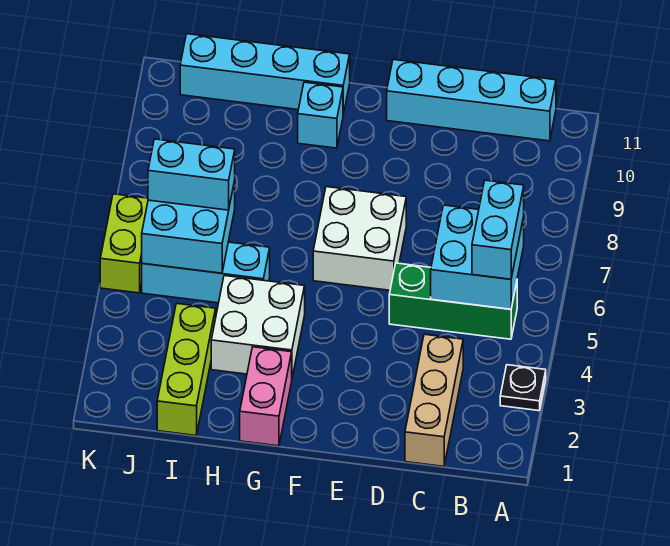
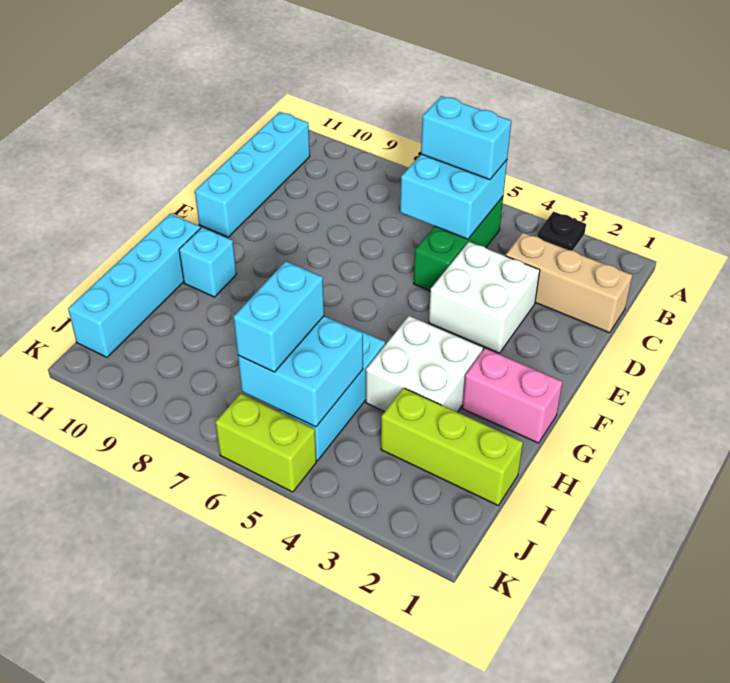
white brick E6:F7 level 1 -> white brick D3:E4 level 1

